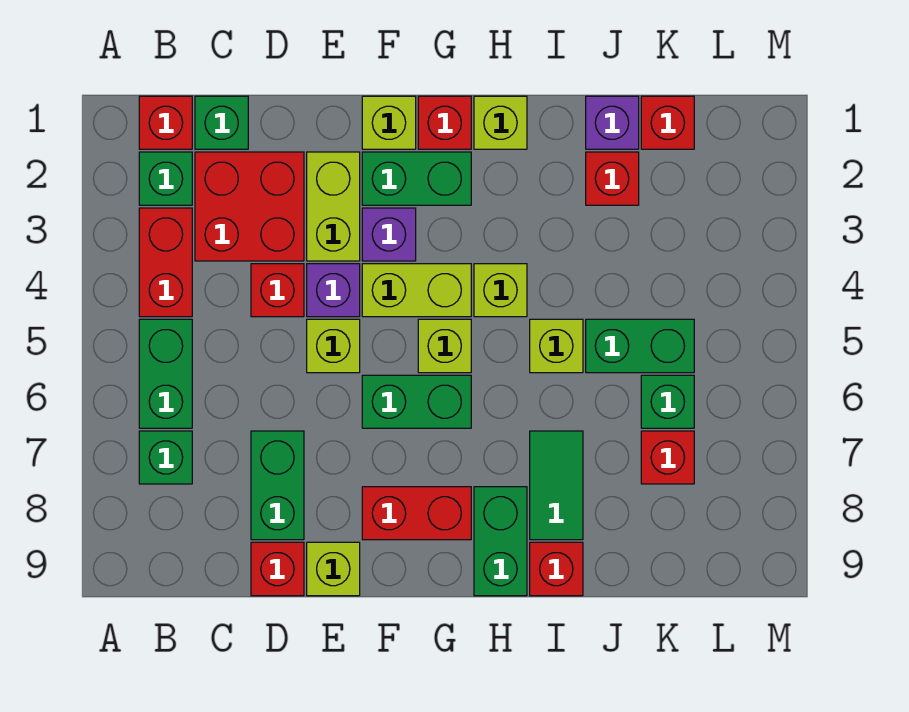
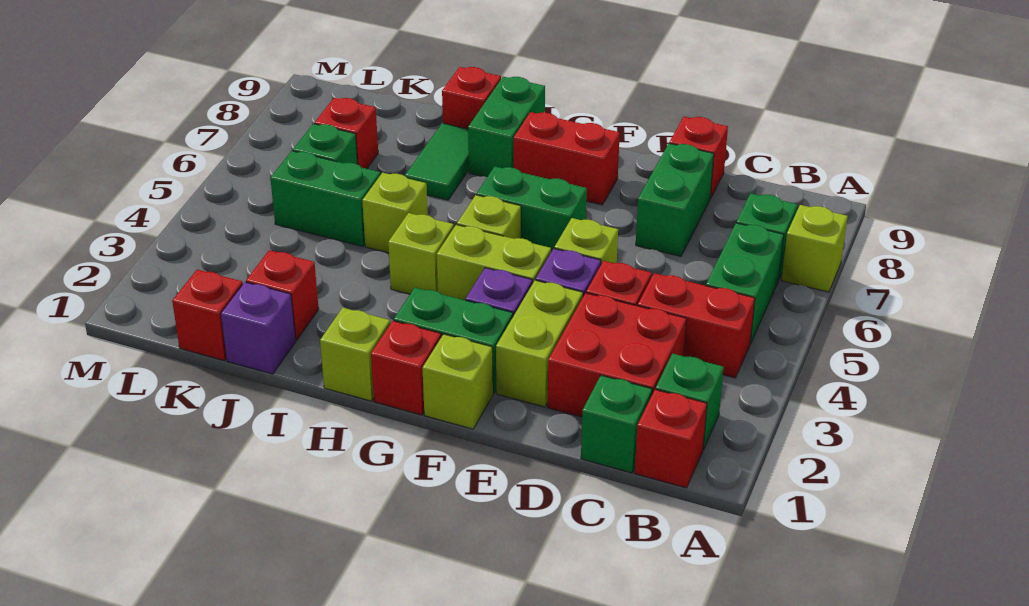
red brick B3:B4 level 1 -> red brick B4:C4 level 1
lime brick E9 level 1 -> lime brick A7 level 1

